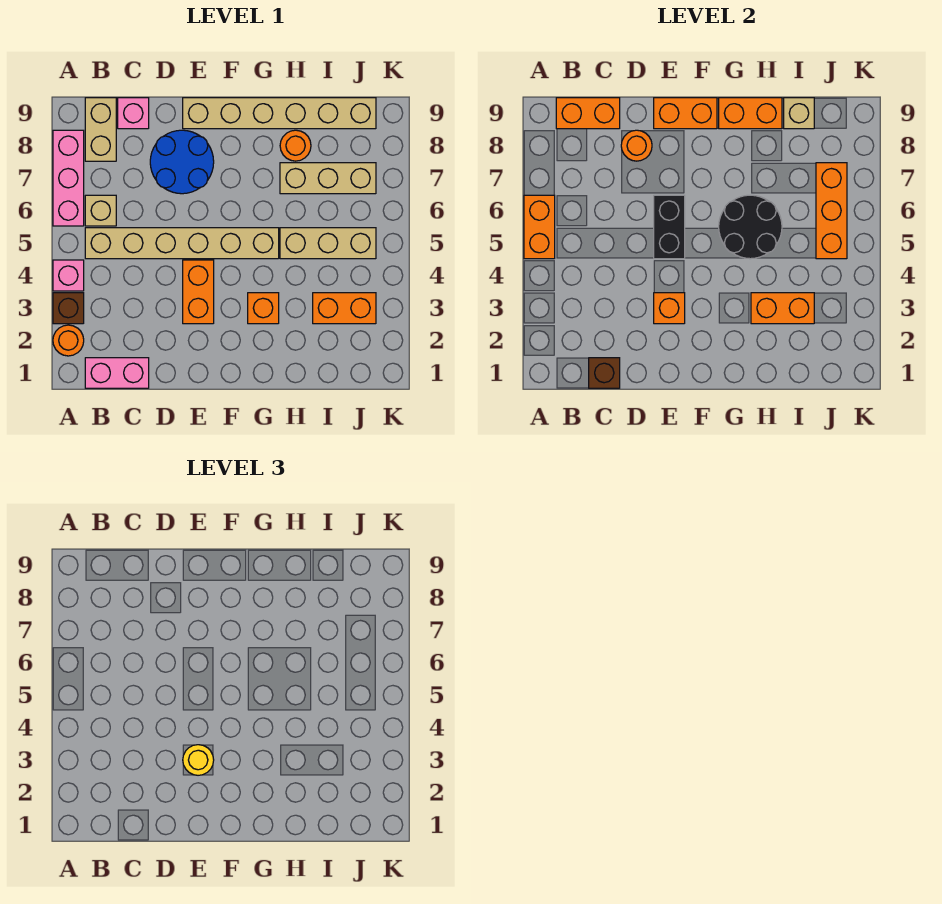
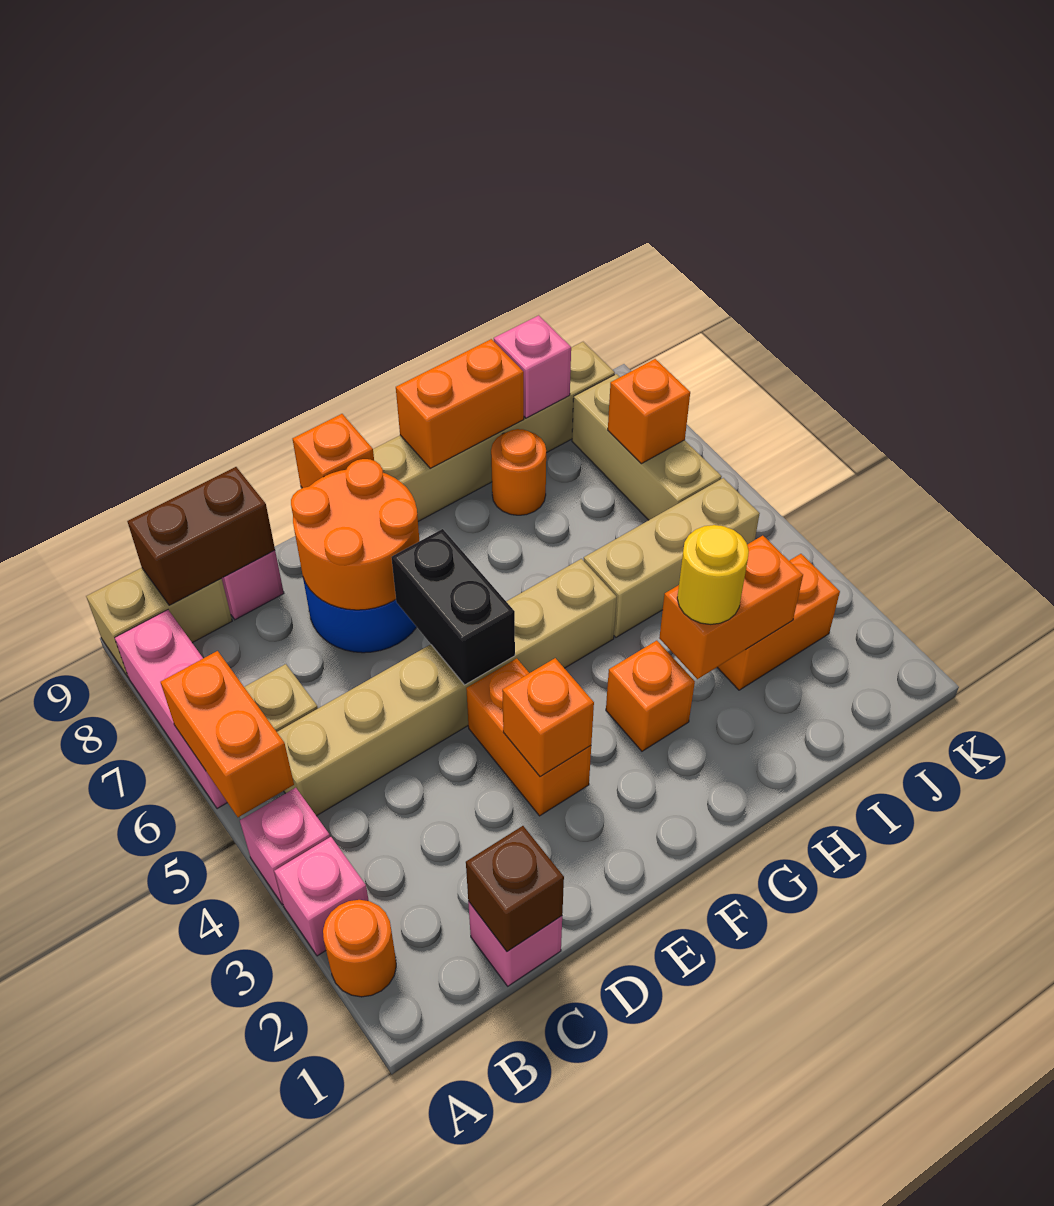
brown brick A3 level 1 -> pink brick A3 level 1
pink brick B1:C1 level 1 -> pink brick C1 level 1
tan brick B8:B9 level 1 -> tan brick A9:B9 level 1
orange brick B9:C9 level 2 -> brown brick B9:C9 level 2
orange round brick D8 level 2 -> orange round brick D7:E8 level 2
yellow round brick E3 level 3 -> yellow round brick H3 level 3
orange brick E9:F9 level 2 -> orange brick E9 level 2
black round brick G5:H6 level 2 -> none
tan brick H7:J7 level 1 -> tan brick J6:J8 level 1
tan brick I9 level 2 -> pink brick I9 level 2
orange brick J5:J7 level 2 -> orange brick J7 level 2

